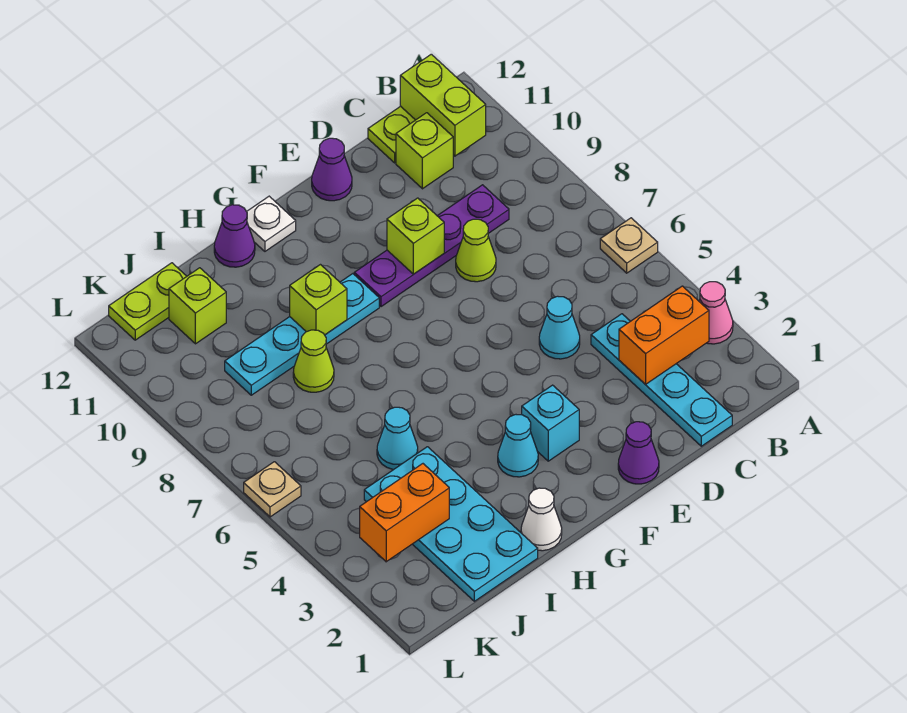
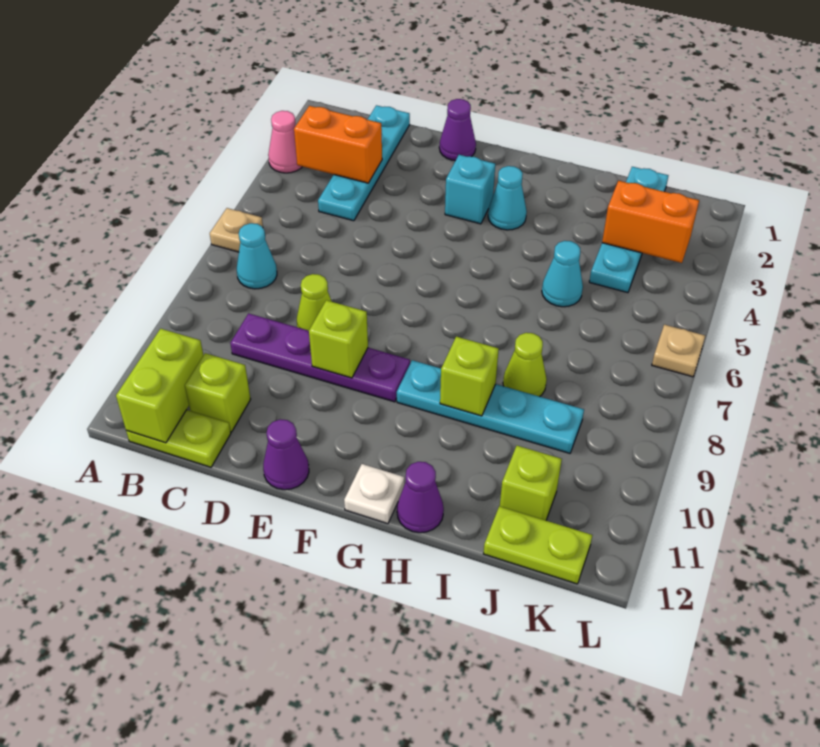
cyan cone D5 level 1 -> cyan cone B7 level 1
white cone H1 level 1 -> none
cyan plate I1:J4 level 1 -> cyan plate J1:J4 level 1

